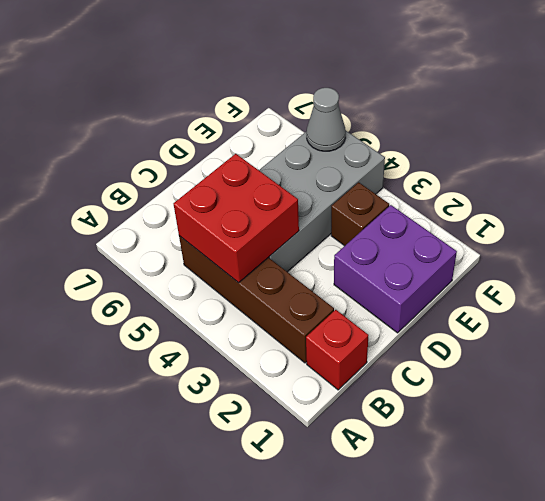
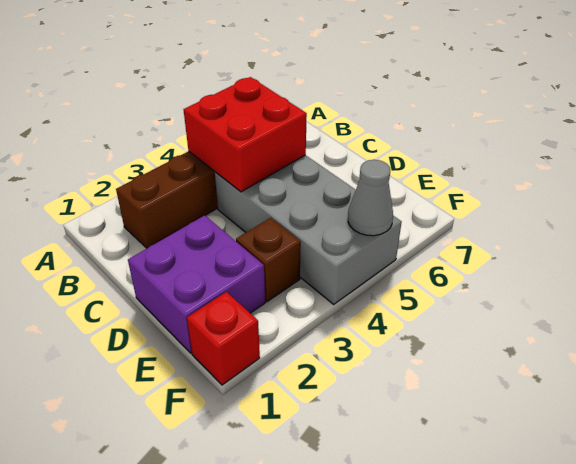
red brick B1 level 1 -> red brick F1 level 1

